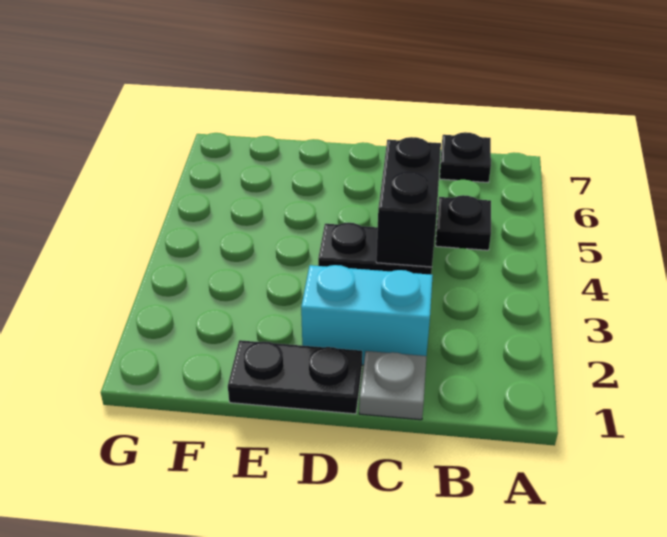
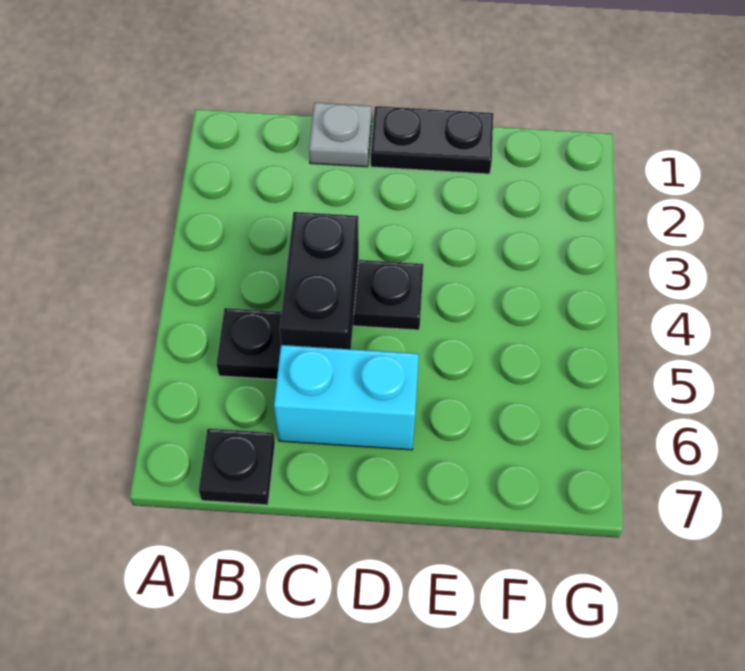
cyan brick C2:D2 level 1 -> cyan brick C6:D6 level 1

